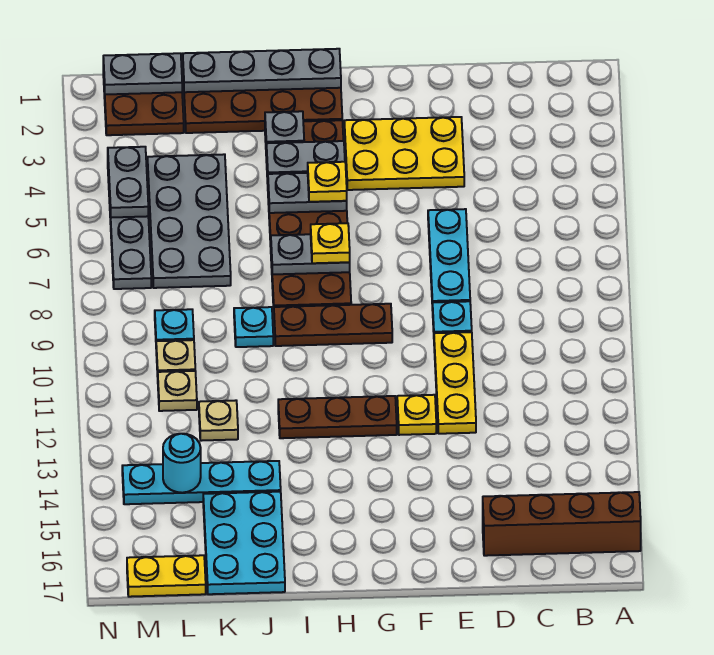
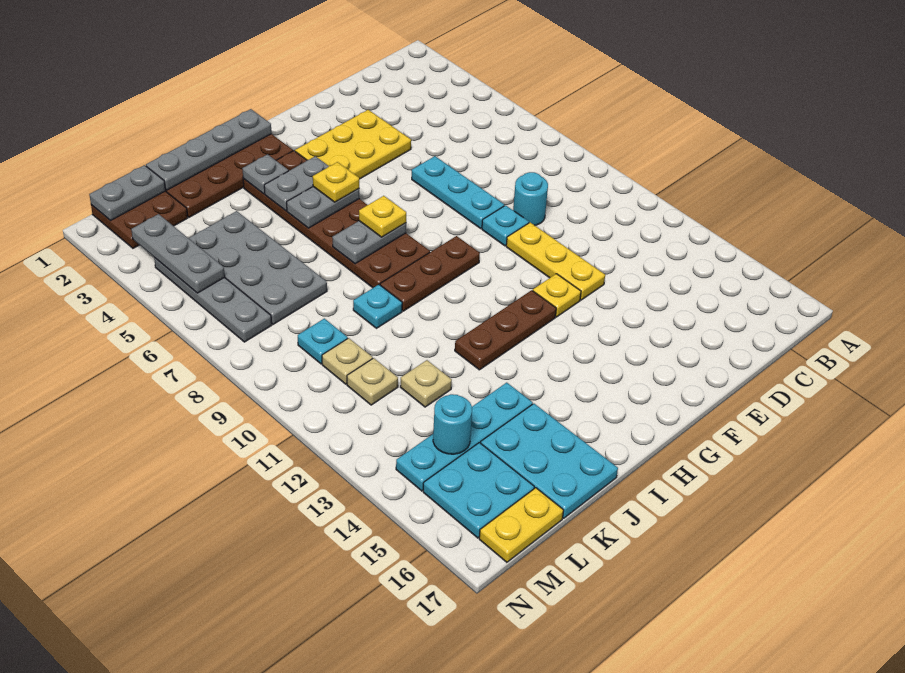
brown brick A16:D16 level 1 -> none
none -> cyan round brick D9 level 1
none -> cyan plate L15:M16 level 1
grey plate M4:M5 level 2 -> grey plate M3:M5 level 2

